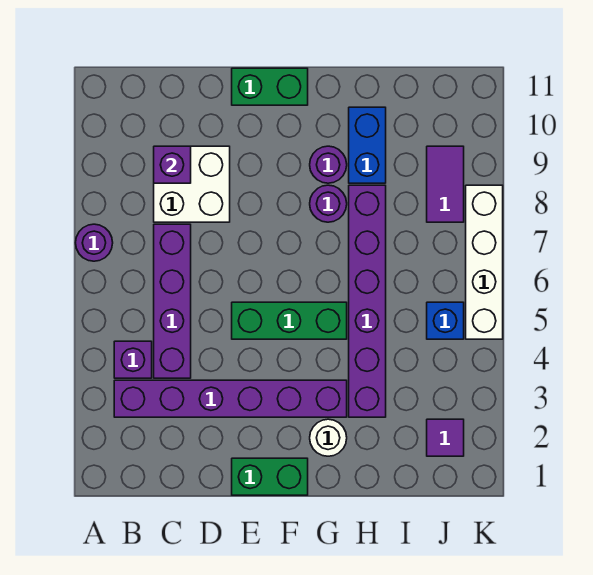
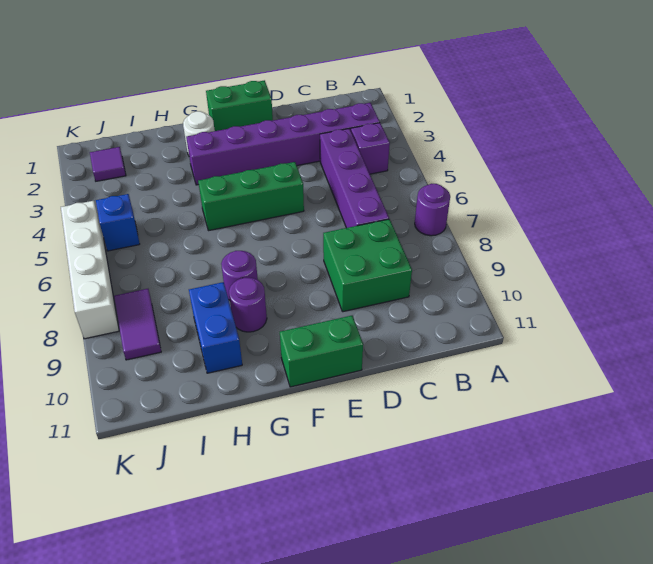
white brick C8:D9 level 1 -> green brick C8:D9 level 1
purple brick C9 level 2 -> none
purple brick H3:H8 level 1 -> none

